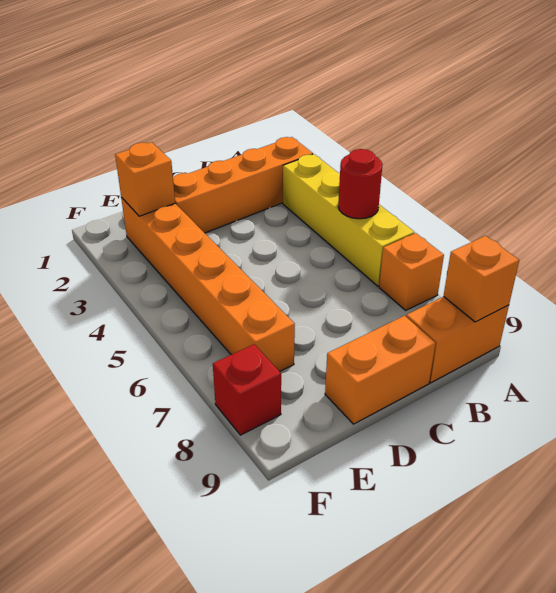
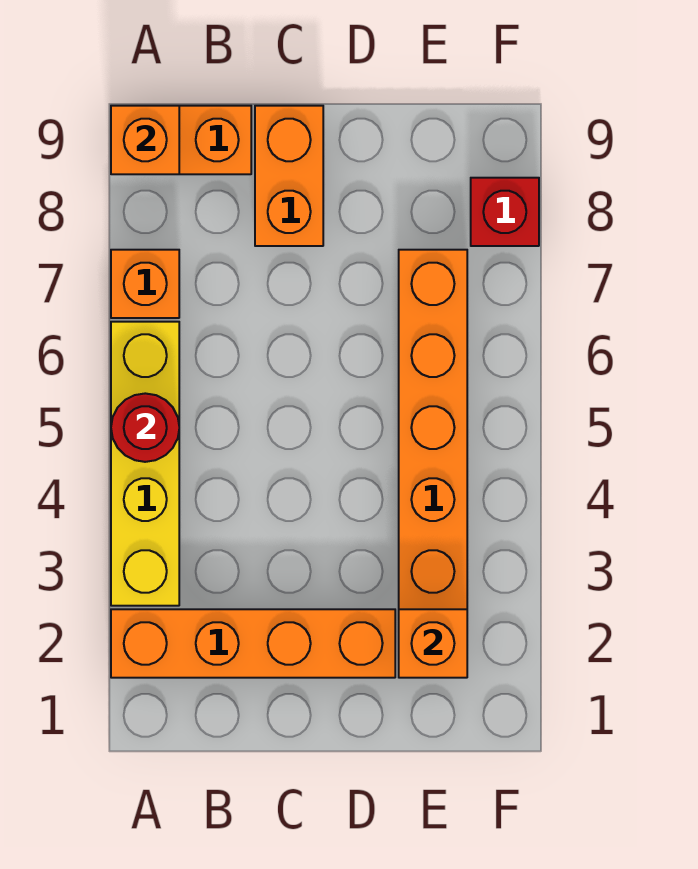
orange brick C9:D9 level 1 -> orange brick C8:C9 level 1

